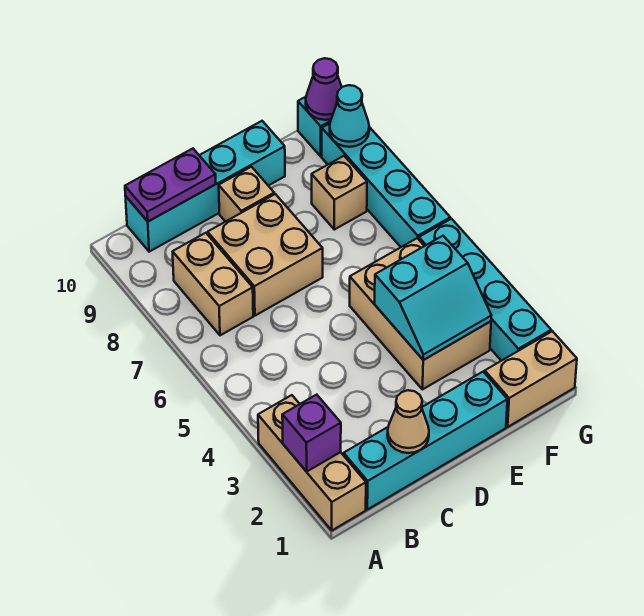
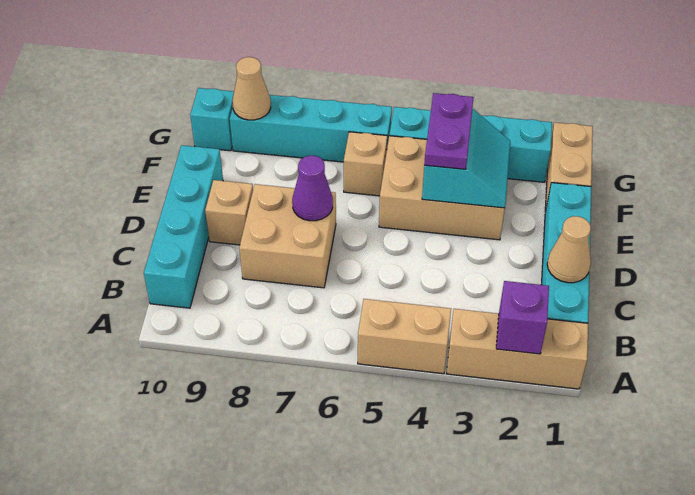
tan brick B7:B8 level 1 -> tan brick A4:A5 level 1
purple plate B10:C10 level 2 -> purple plate E4:F4 level 3
tan brick F8 level 1 -> tan brick F6 level 1
cyan cone G9 level 2 -> tan cone G9 level 2
purple cone G10 level 2 -> purple cone D7 level 2

